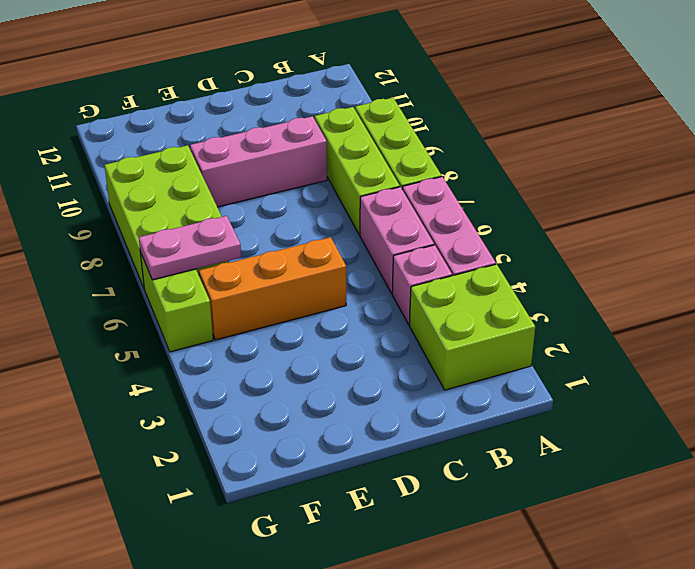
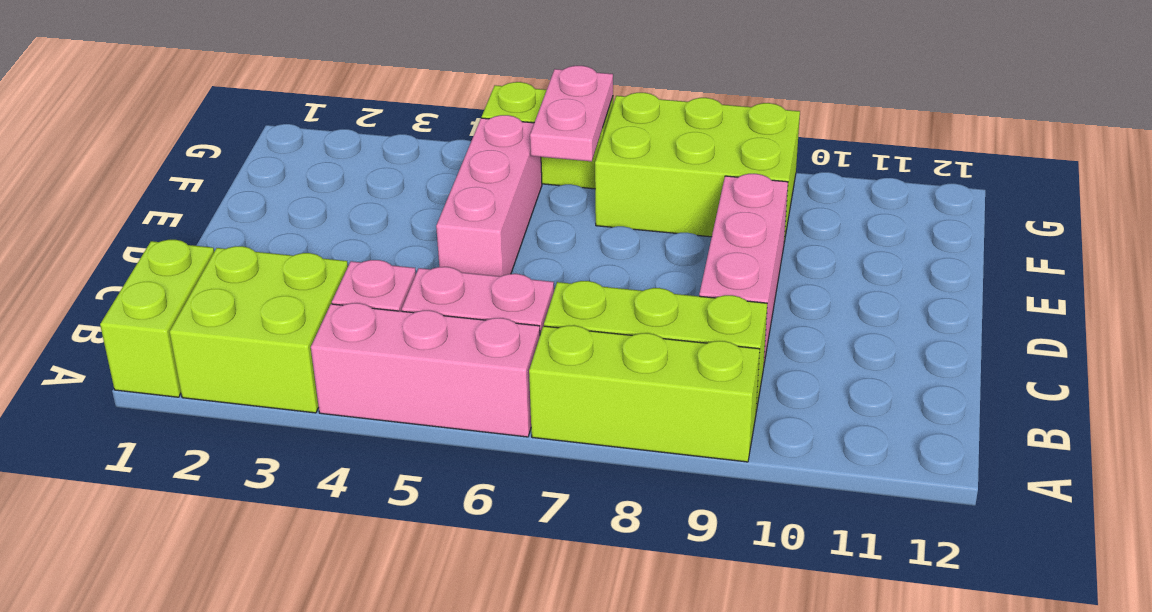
none -> lime brick A1:B1 level 1
orange brick D5:F5 level 1 -> pink brick D5:F5 level 1

